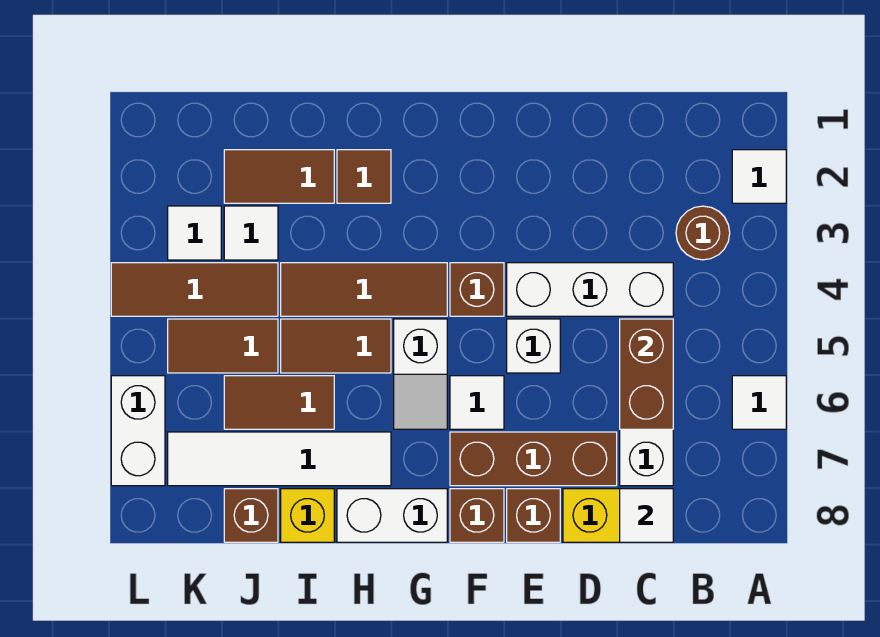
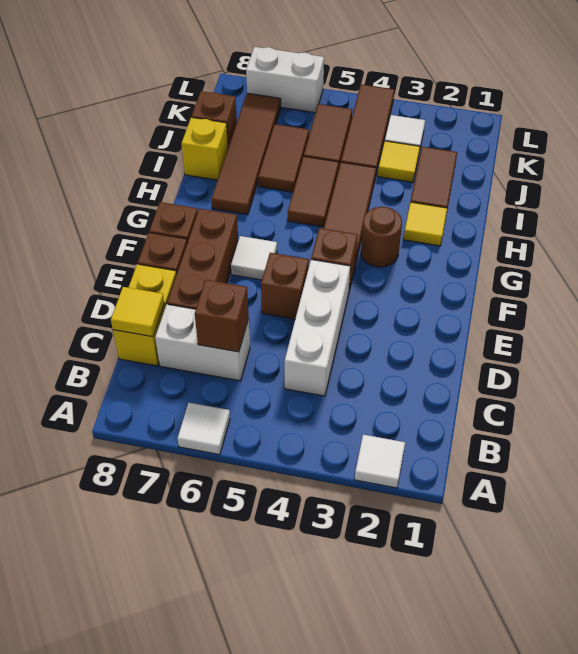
brown round brick B3 level 1 -> brown round brick G3 level 1
brown brick C5:C6 level 2 -> brown brick C6 level 2
white tile C8 level 2 -> yellow tile C8 level 2
white brick E5 level 1 -> brown brick E5 level 1
white slope G5:G6 level 1 top 5 -> none
white brick G8:H8 level 1 -> none
brown tile H2 level 1 -> yellow tile H2 level 1
white tile H7:K7 level 1 -> brown tile H7:K7 level 1
white tile J3 level 1 -> yellow tile J3 level 1

